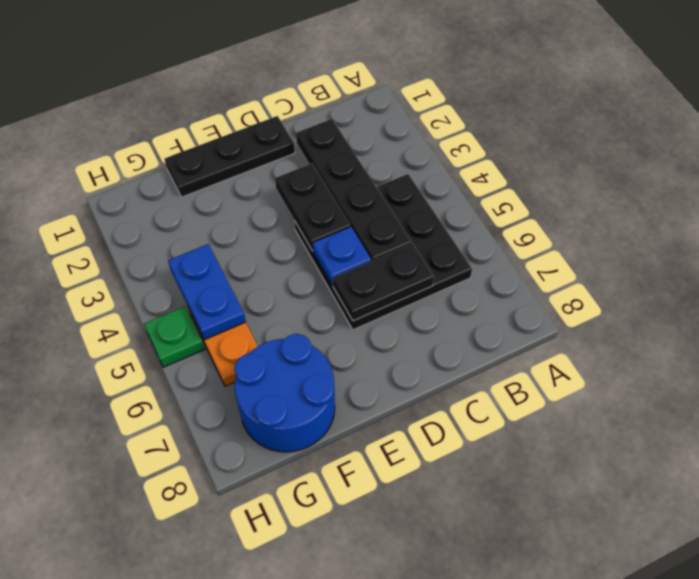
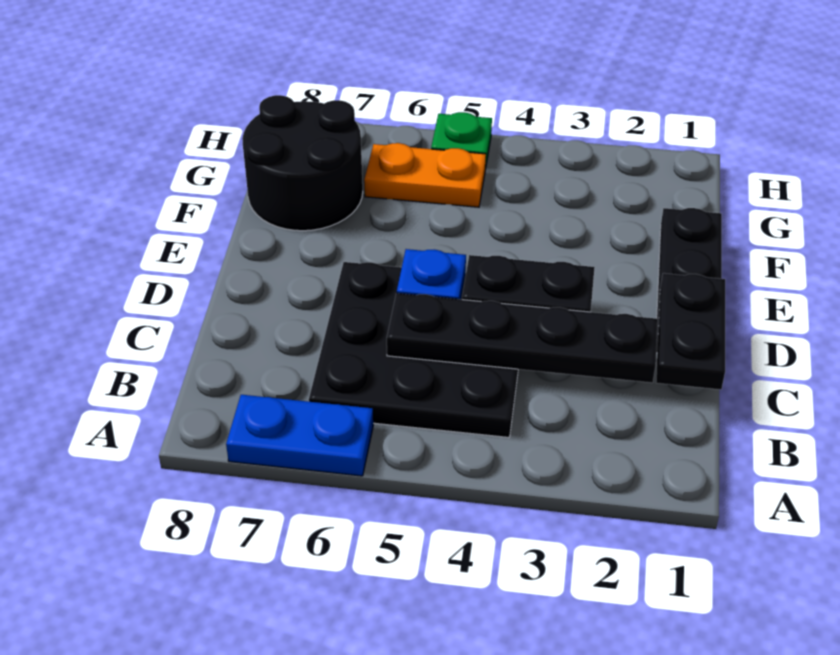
black plate C6:D6 level 2 -> black plate C1:D1 level 2
blue round brick F7:G8 level 1 -> black round brick F7:G8 level 1
blue plate G4:G5 level 2 -> blue plate A6:A7 level 1

